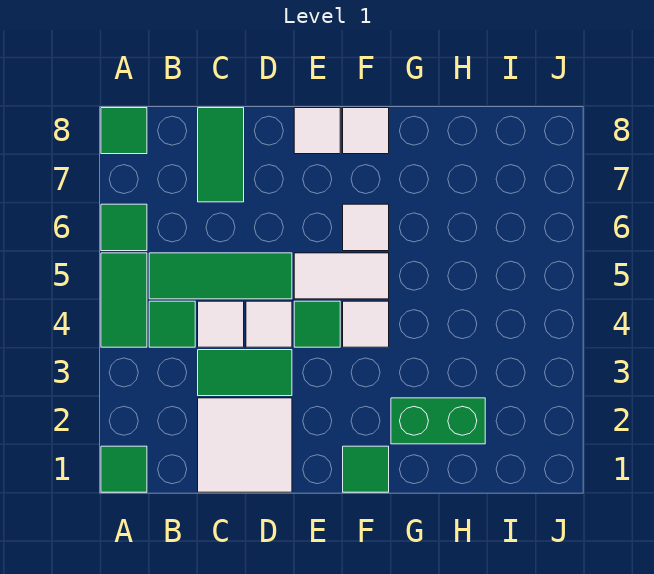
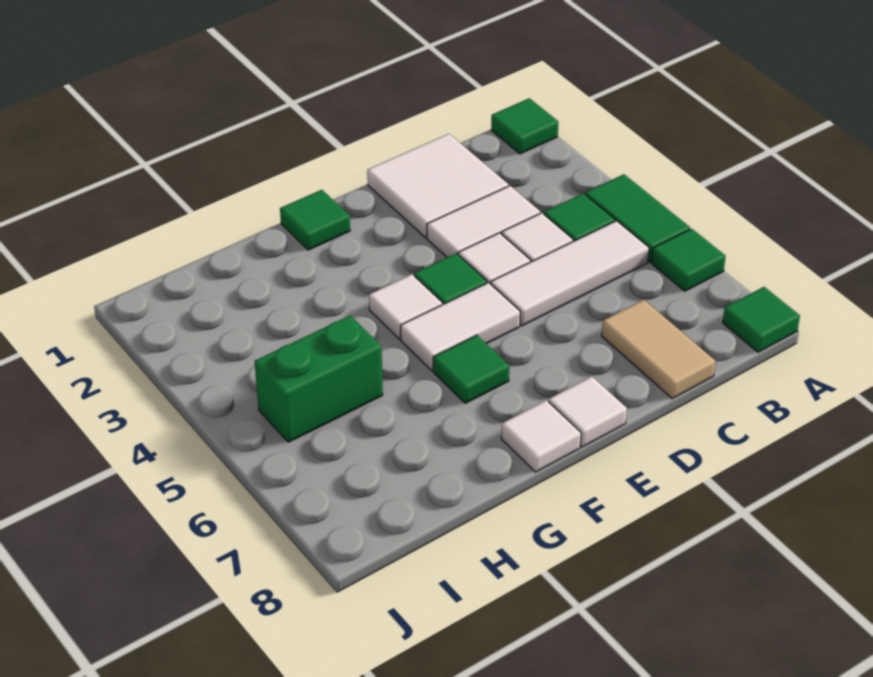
green tile B5:D5 level 1 -> white tile B5:D5 level 1
green tile C3:D3 level 1 -> white tile C3:D3 level 1
green tile C7:C8 level 1 -> tan tile C7:C8 level 1
white tile F6 level 1 -> green tile F6 level 1
green brick G2:H2 level 1 -> green brick H5:I5 level 1

